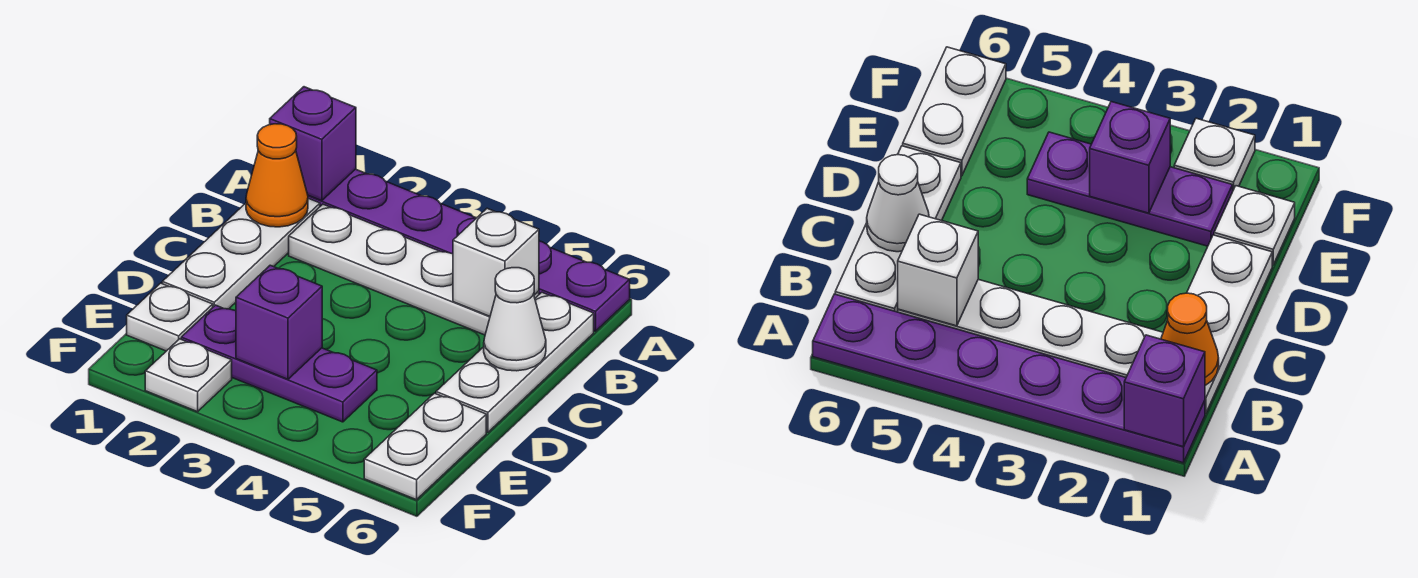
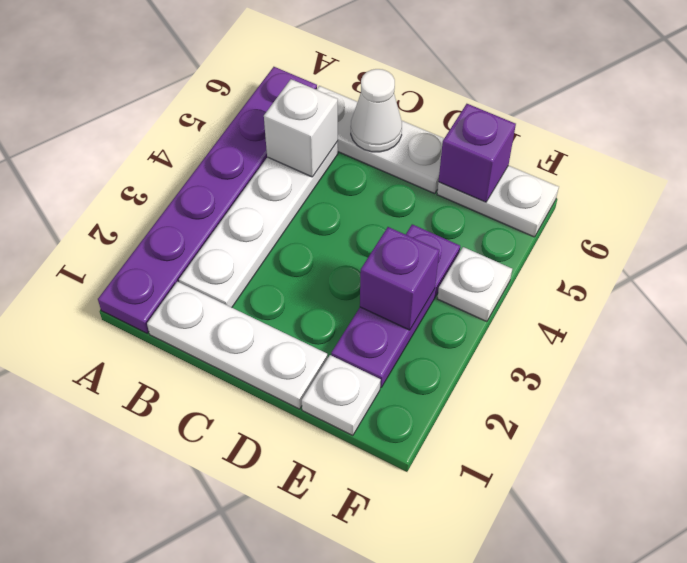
purple brick A1 level 2 -> purple brick E6 level 2
orange cone B1 level 2 -> none
white plate F2 level 1 -> white plate F4 level 1

